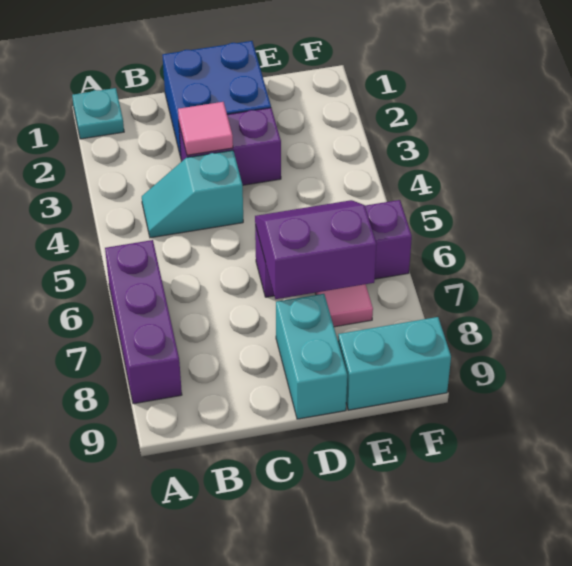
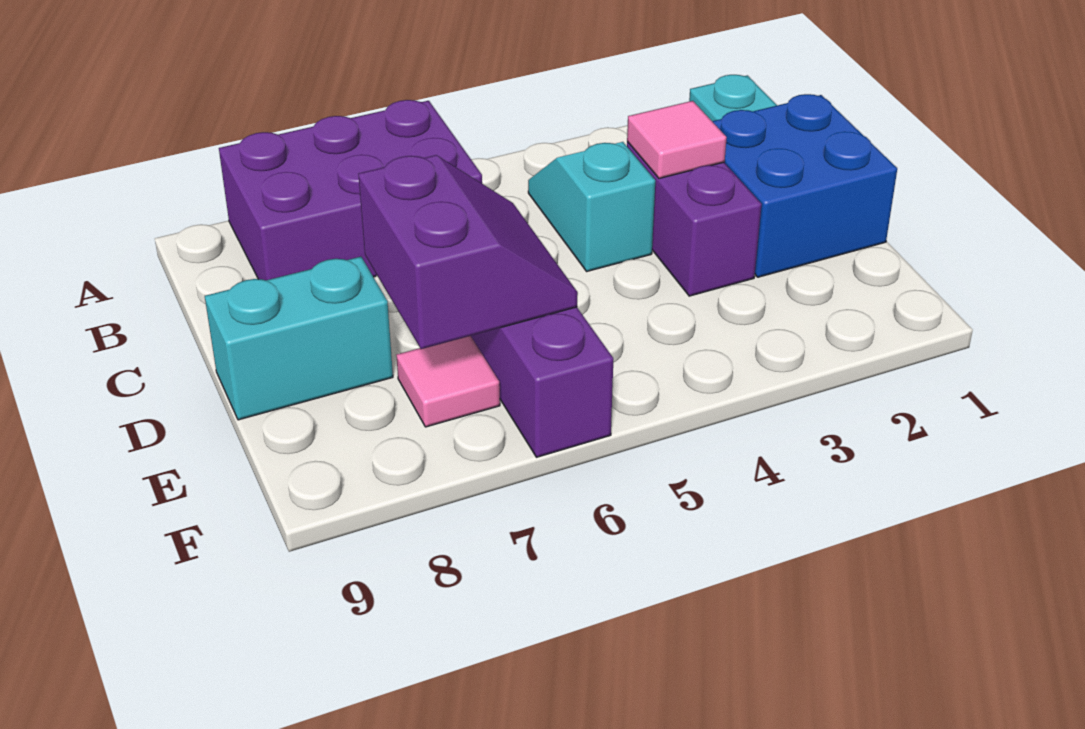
purple brick A6:A8 level 1 -> purple brick A6:B8 level 1
cyan brick E9:F9 level 1 -> none

